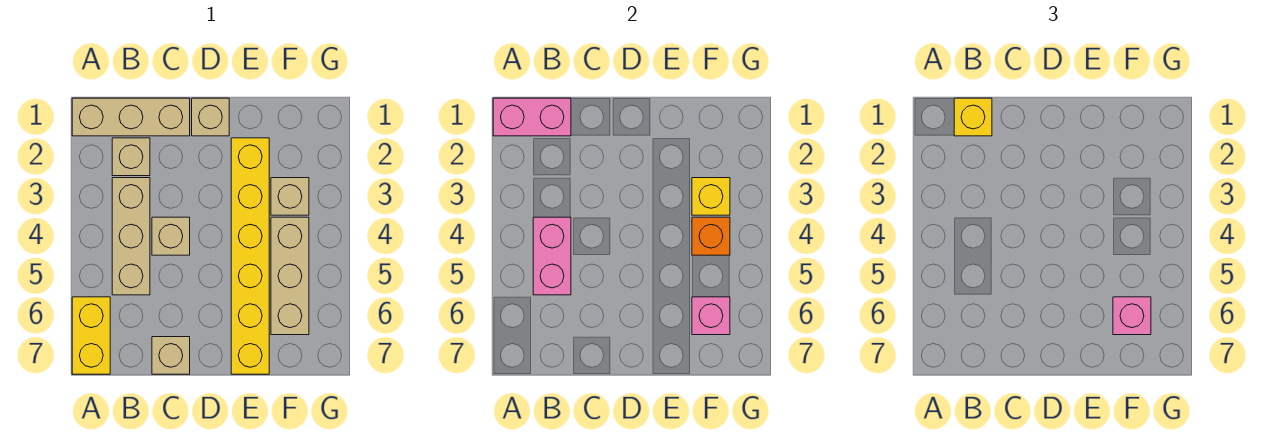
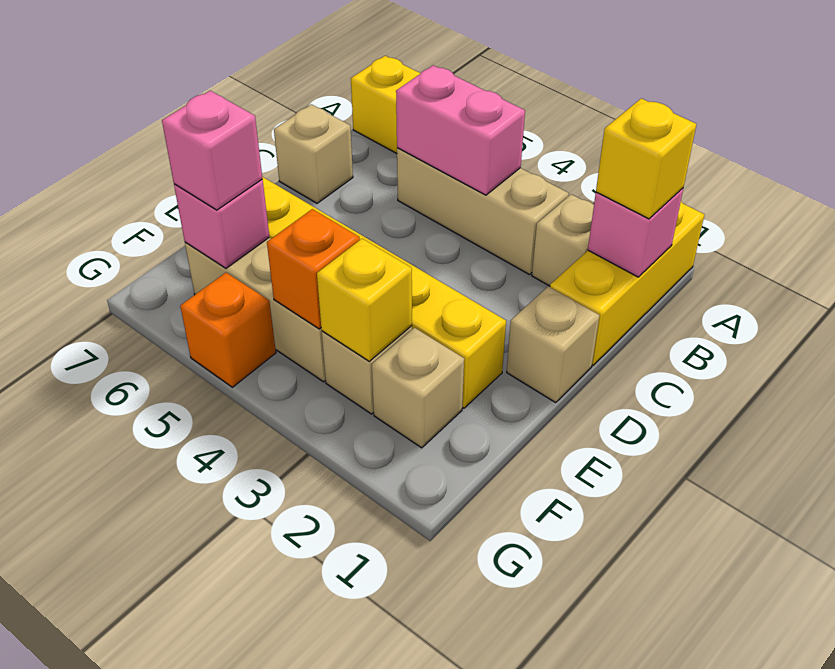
tan brick A1:C1 level 1 -> yellow brick A1:C1 level 1
pink brick A1:B1 level 2 -> pink brick B1 level 2
tan brick C4 level 1 -> tan brick F2 level 1
none -> orange brick G5 level 1

